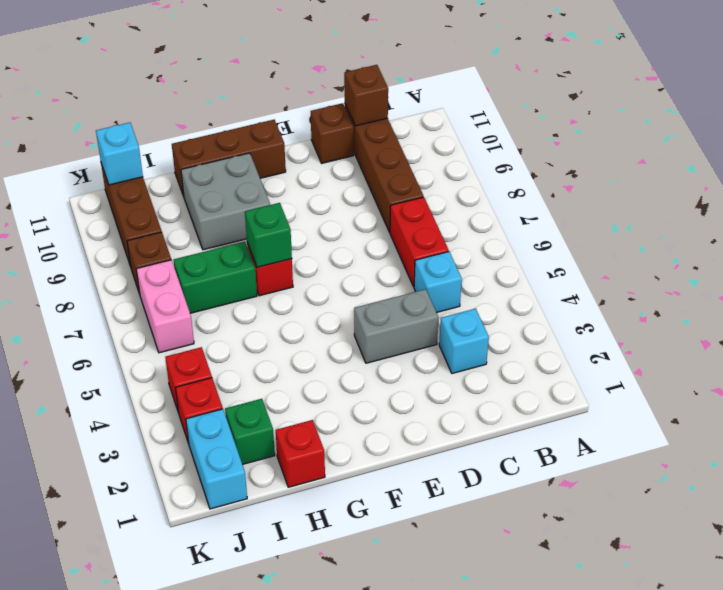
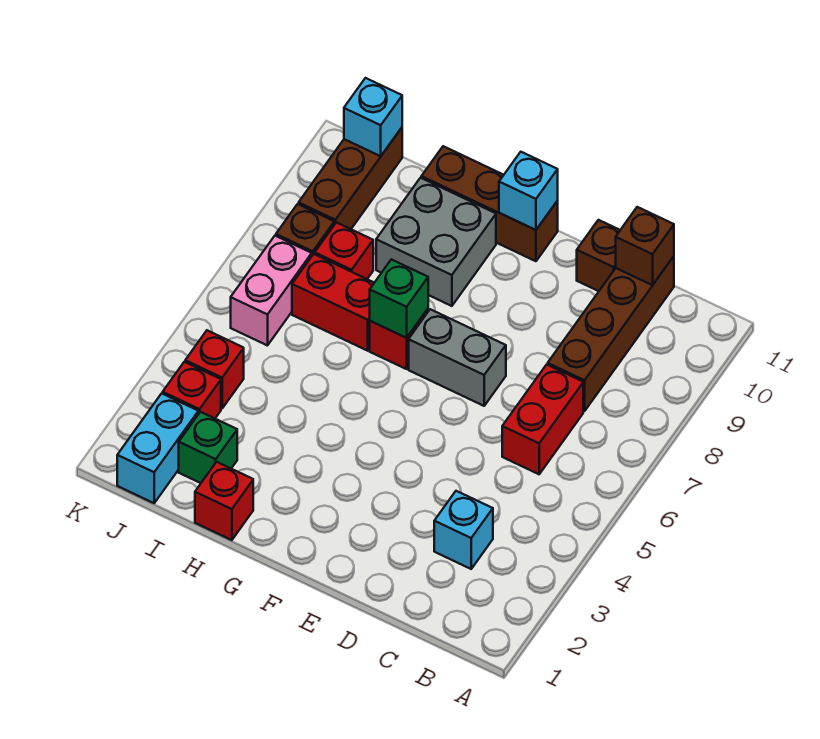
cyan brick C5 level 1 -> cyan brick F11 level 2
grey brick D4:E4 level 1 -> grey brick E7:F7 level 1
green brick H7:I7 level 1 -> red brick H7:I7 level 1
none -> red brick I8 level 1

